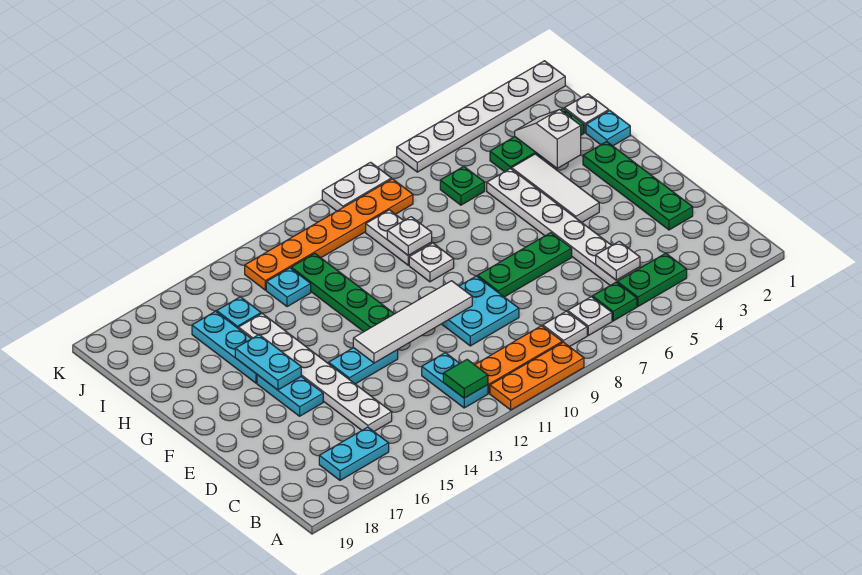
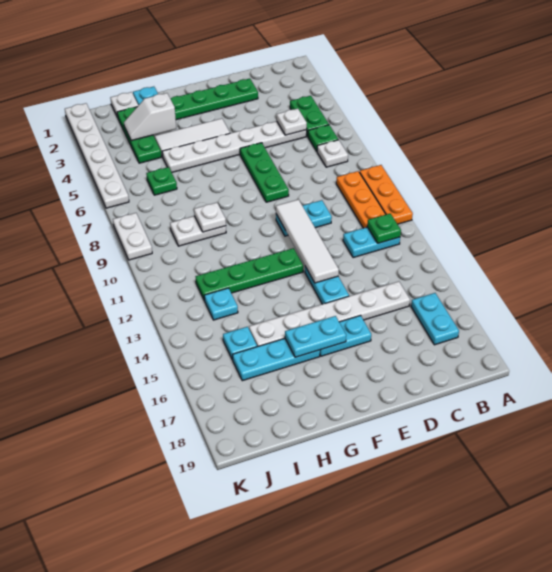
white plate B8 level 1 -> none
green tile B12 level 2 -> green plate B12 level 2
cyan plate D9:E10 level 1 -> cyan plate D10:E10 level 1
white plate G9 level 1 -> none
orange plate J8:J13 level 1 -> none

